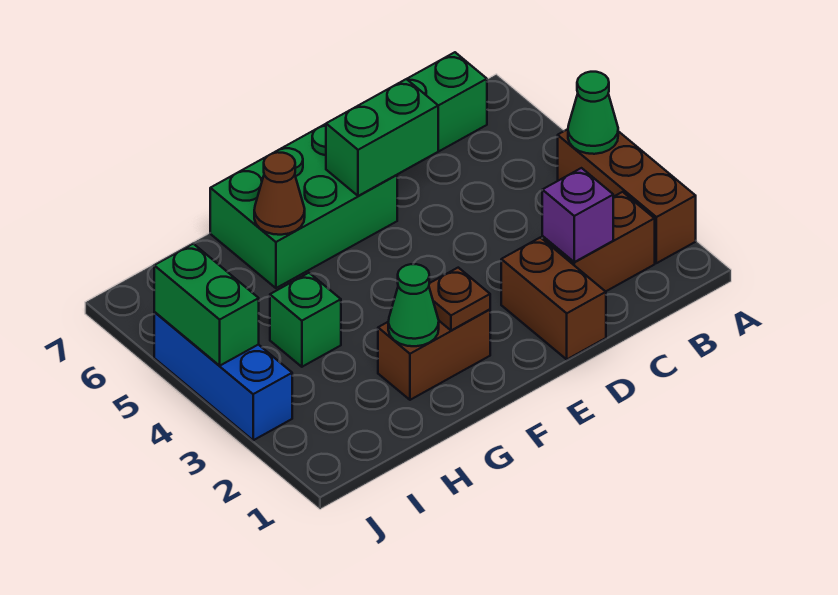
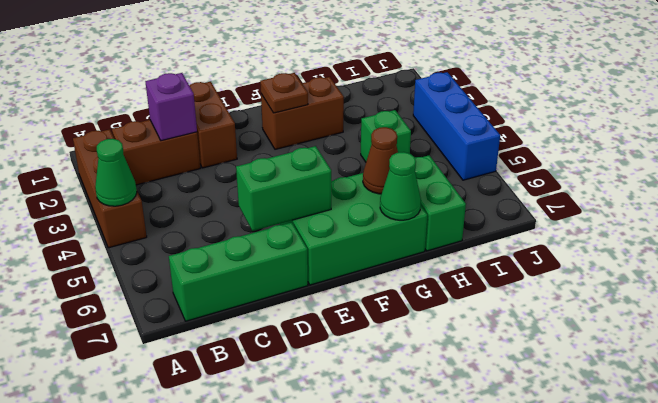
green cone G2 level 2 -> green cone G7 level 2
green brick J4:J5 level 2 -> green brick H6:H7 level 1

